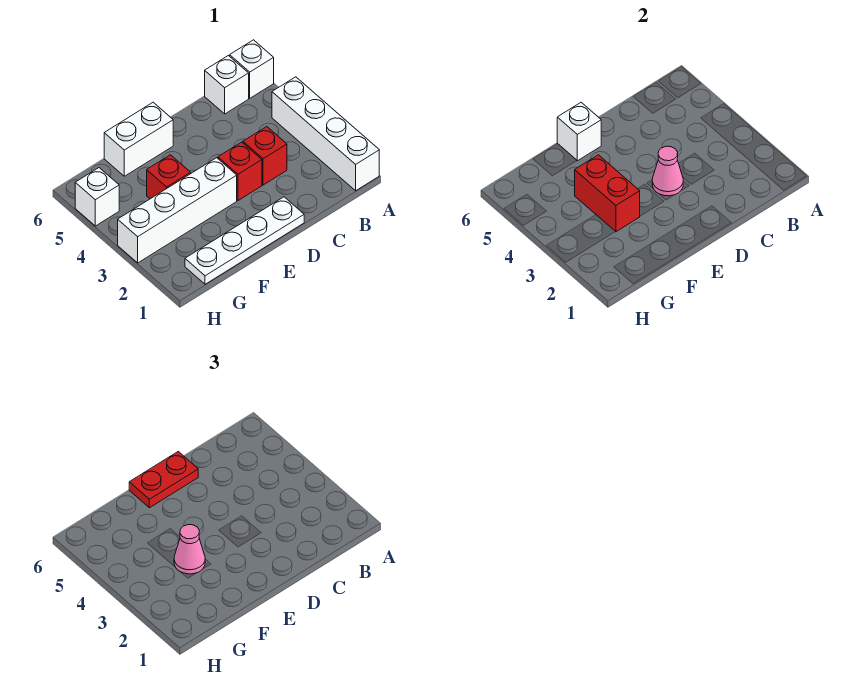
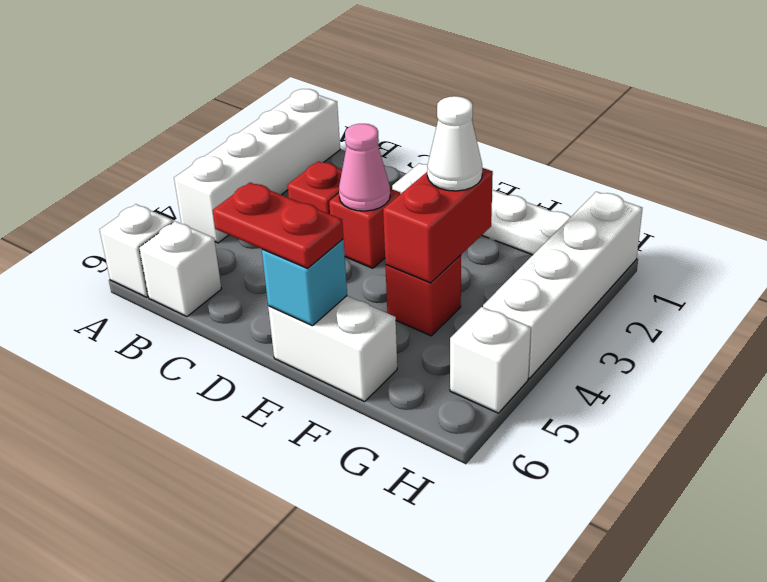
white brick E3:H3 level 1 -> white brick H1:H4 level 1
white brick E6 level 2 -> cyan brick E6 level 2
pink cone F3 level 3 -> white cone F3 level 3

